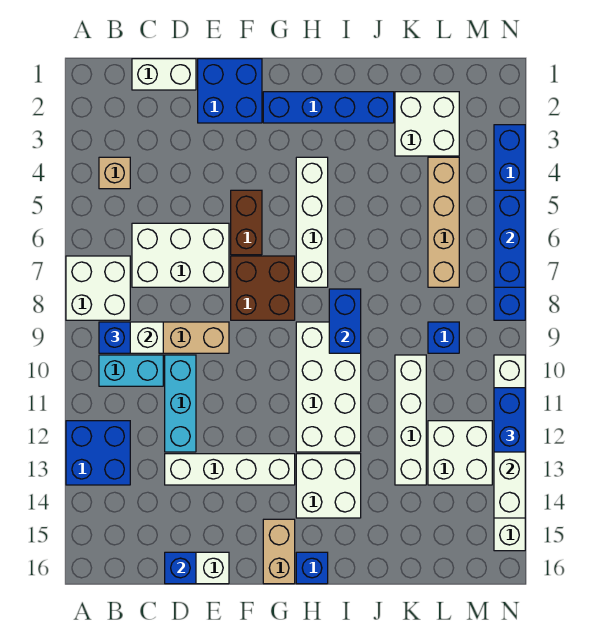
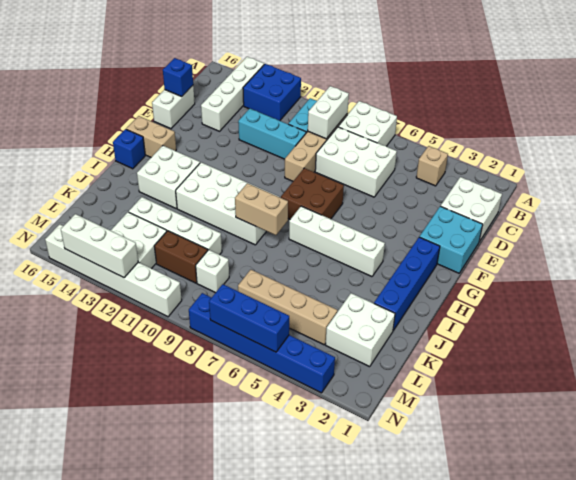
blue brick B9 level 3 -> none
white brick C1:D1 level 1 -> white brick C1:D2 level 1
white brick C6:E7 level 1 -> white brick C6:D8 level 1
white brick D13:G13 level 1 -> white brick A14:D14 level 1
blue brick E1:F2 level 1 -> cyan brick E1:F2 level 1
brown brick F5:F6 level 1 -> brown brick L10:L11 level 1
blue brick I8:I9 level 2 -> tan brick I8:I9 level 2
blue brick L9 level 1 -> white brick L9 level 1
blue brick N11:N12 level 3 -> none

